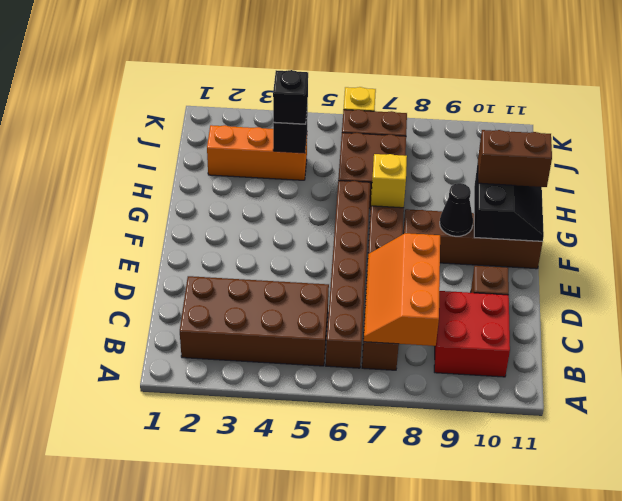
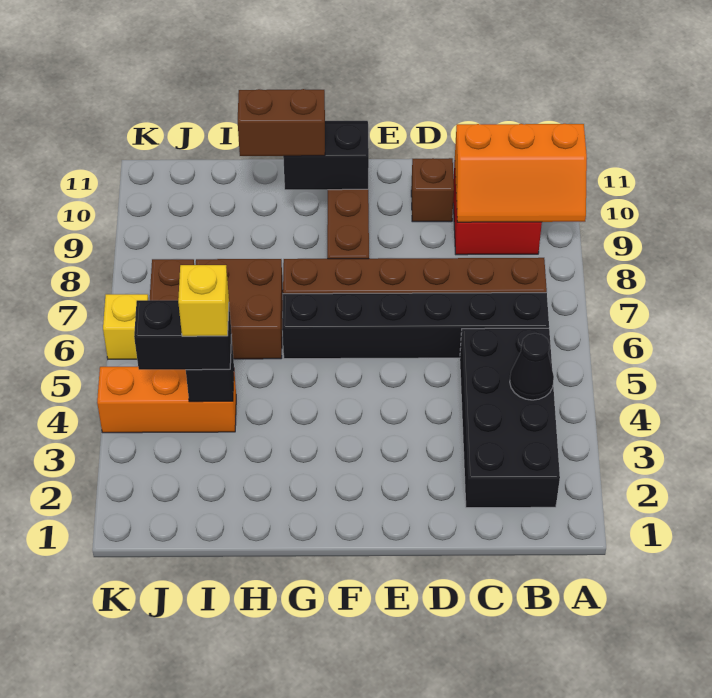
brown brick B2:C5 level 1 -> black brick B2:C5 level 1
brown brick B6:G6 level 1 -> black brick B6:G6 level 1
orange slope B7:D8 level 2 top 8 -> orange slope A9:C10 level 2 top 10
black cone F9 level 2 -> black cone B4 level 2
yellow brick G7 level 2 -> yellow brick I4 level 4
brown brick G10:G11 level 3 -> brown brick G10:H10 level 3
orange brick I2:I4 level 1 -> orange brick I4:K4 level 1
black brick I4 level 3 -> black brick I4:J4 level 3

